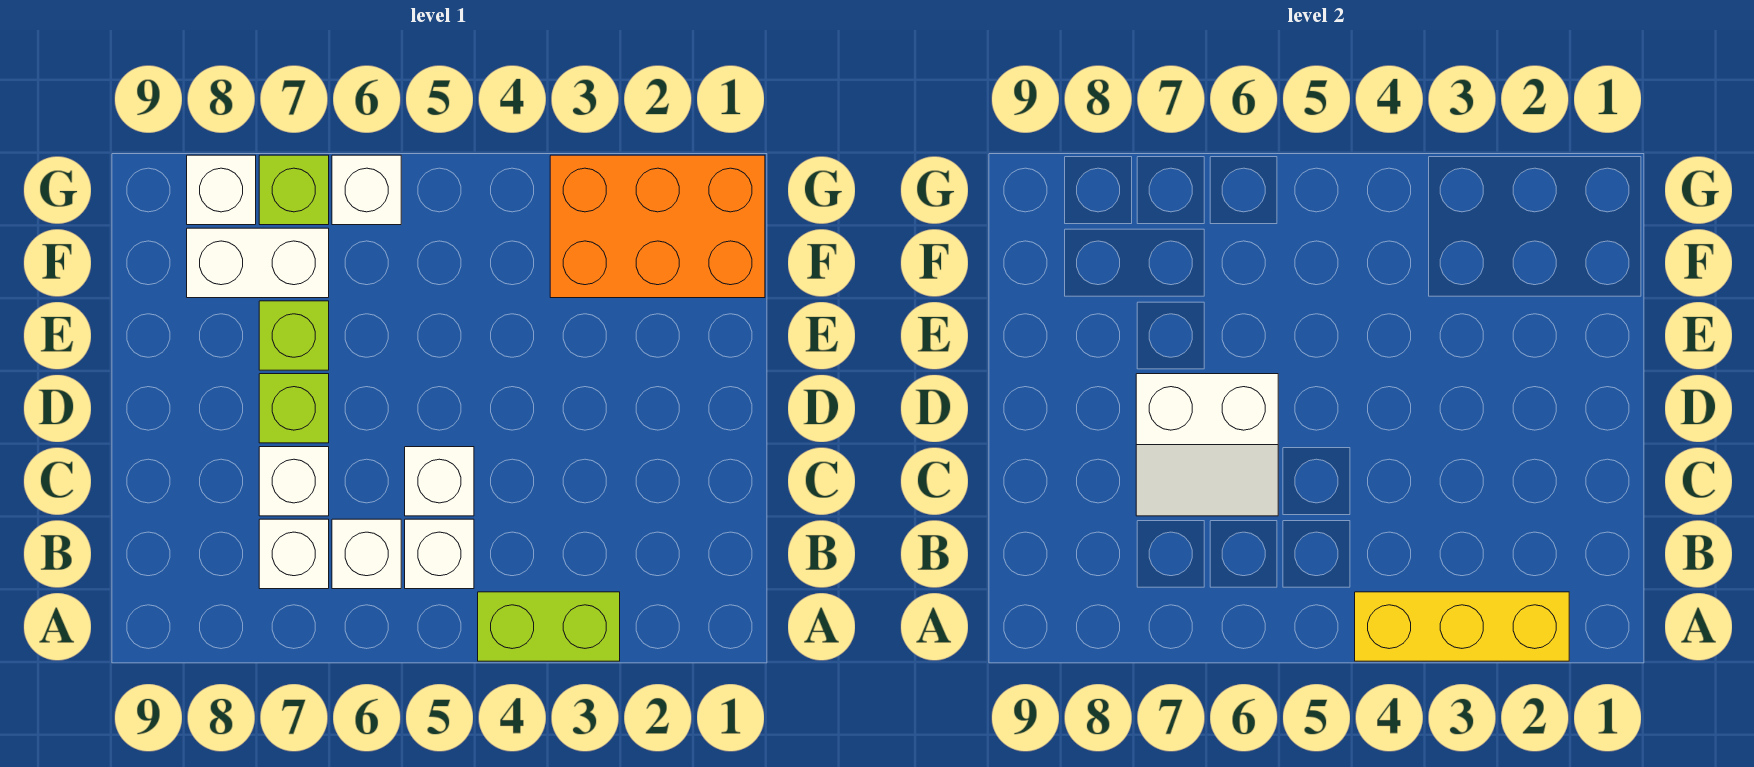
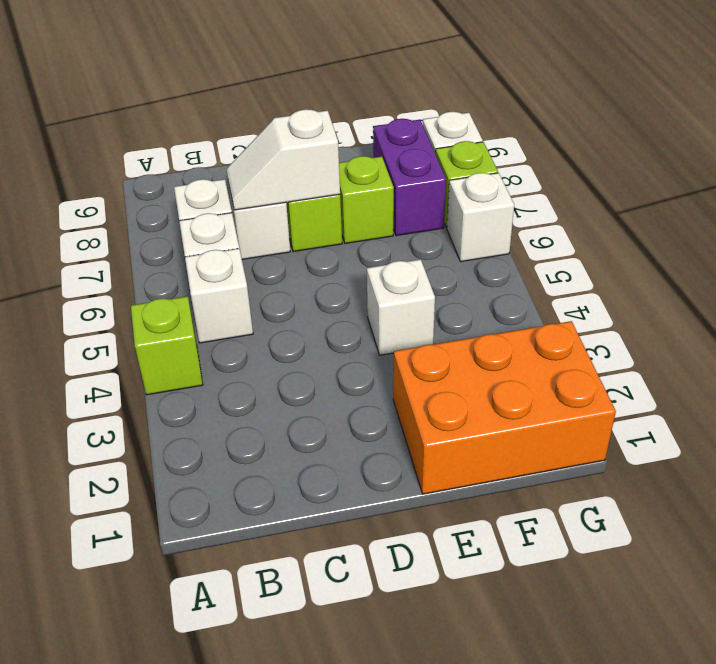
yellow brick A2:A4 level 2 -> none
lime brick A3:A4 level 1 -> lime brick A4 level 1
white brick C5 level 1 -> white brick E4 level 1
white slope C6:D7 level 2 top D -> white slope C7:D7 level 2 top D
orange brick F1:G3 level 1 -> orange brick E1:G2 level 1
white brick F7:F8 level 1 -> purple brick F7:F8 level 1

